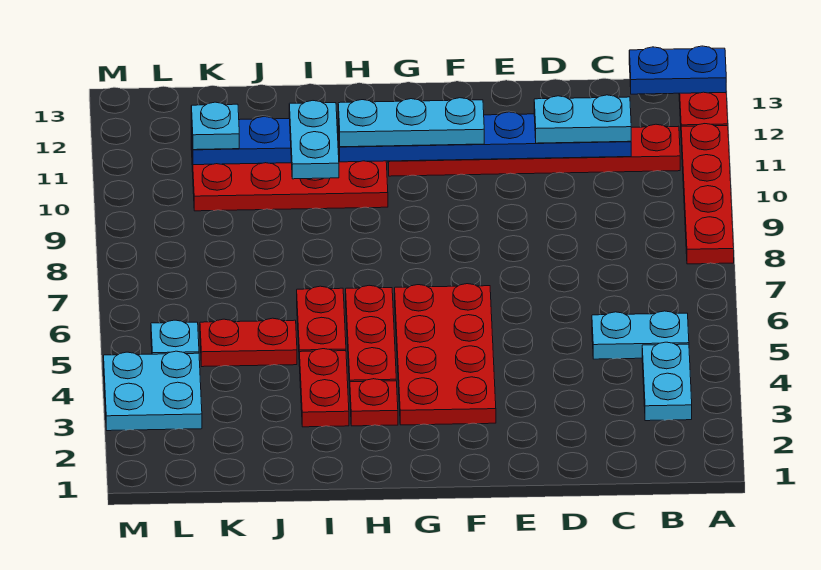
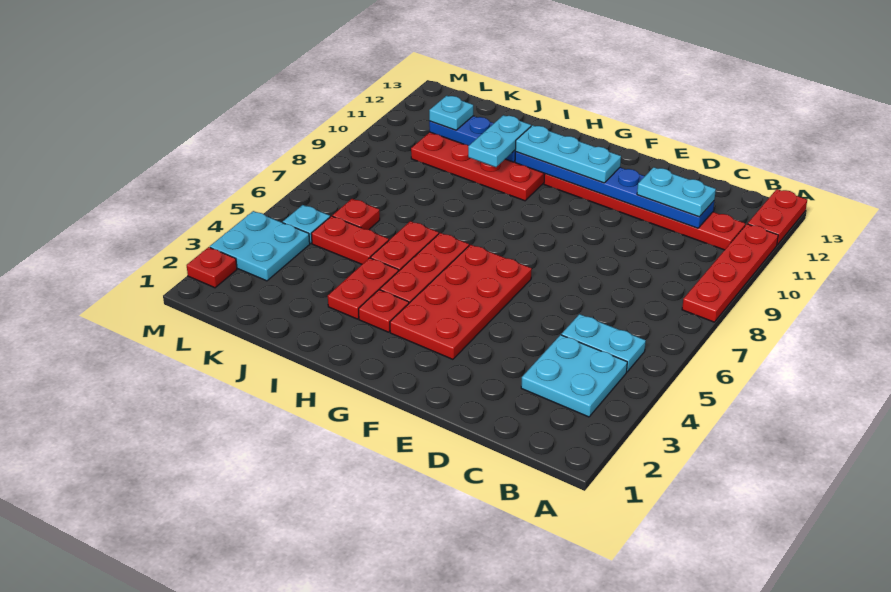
blue plate A13:B13 level 2 -> none
cyan plate B3:B4 level 1 -> cyan plate B3:C4 level 1
none -> red plate K6 level 1
none -> red plate M2 level 1

